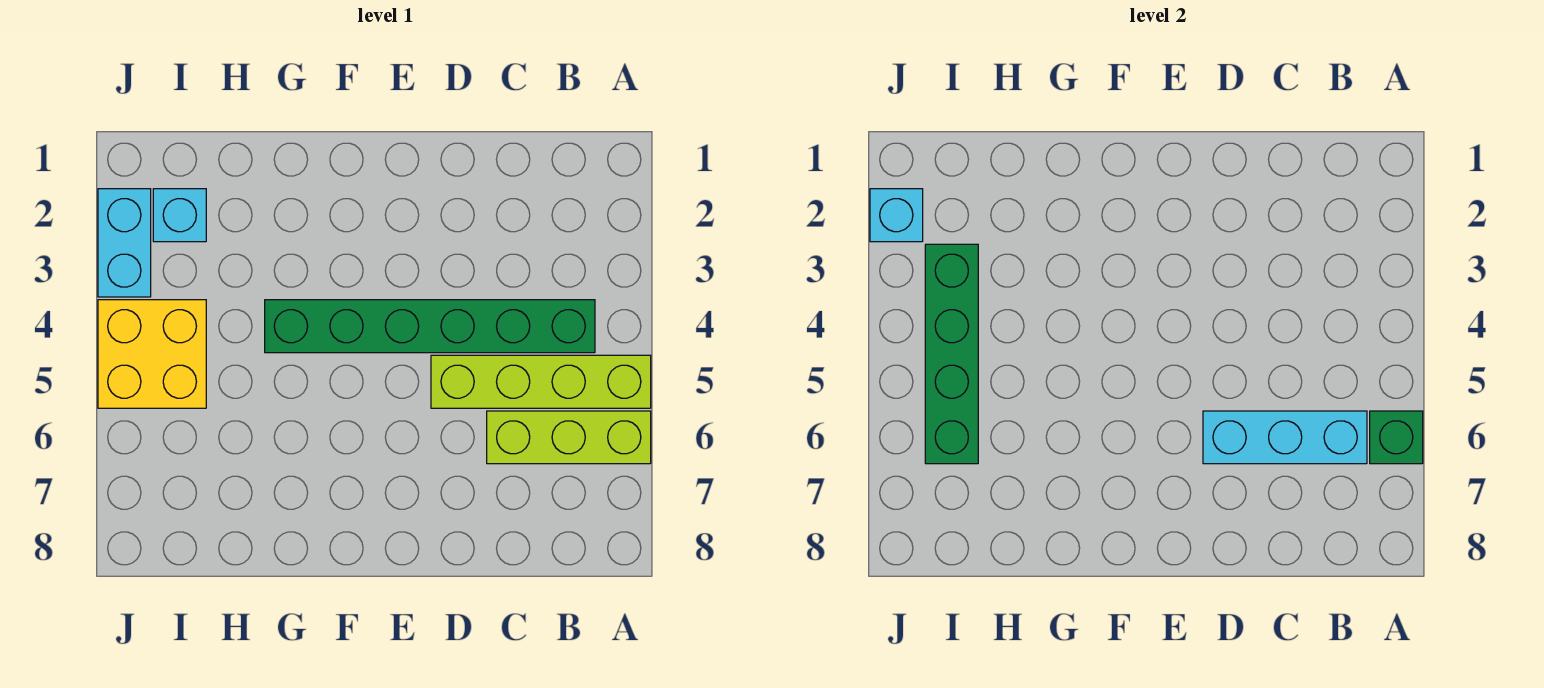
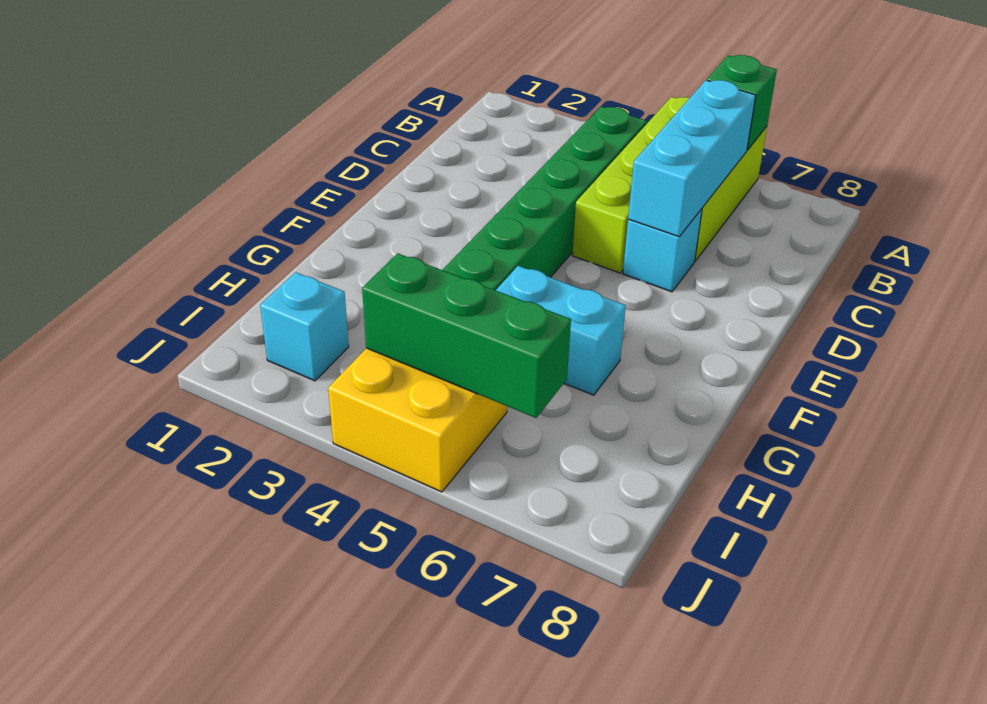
green brick I3:I6 level 2 -> green brick I4:I6 level 2
cyan brick J2:J3 level 1 -> cyan brick G5:G6 level 1
cyan brick J2 level 2 -> cyan brick D6 level 1

